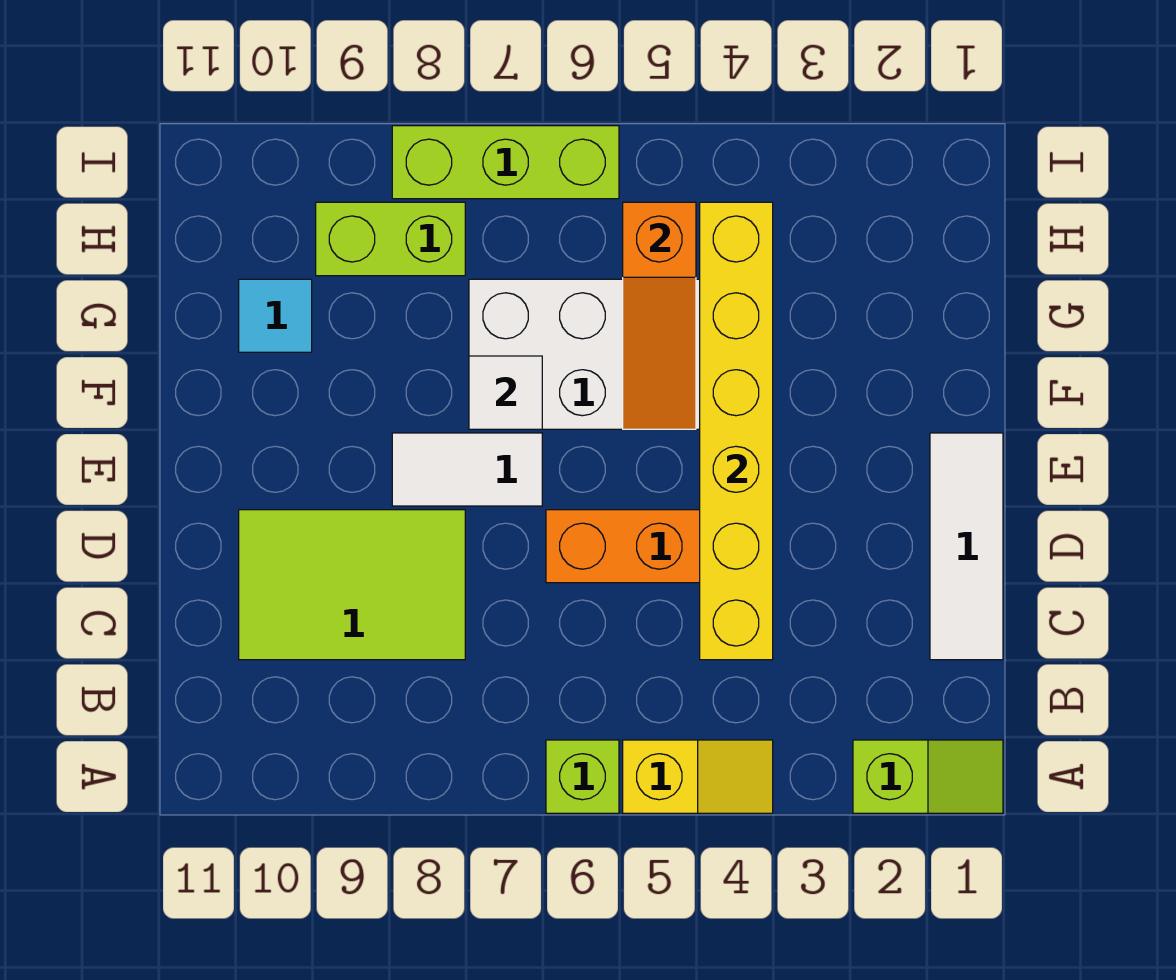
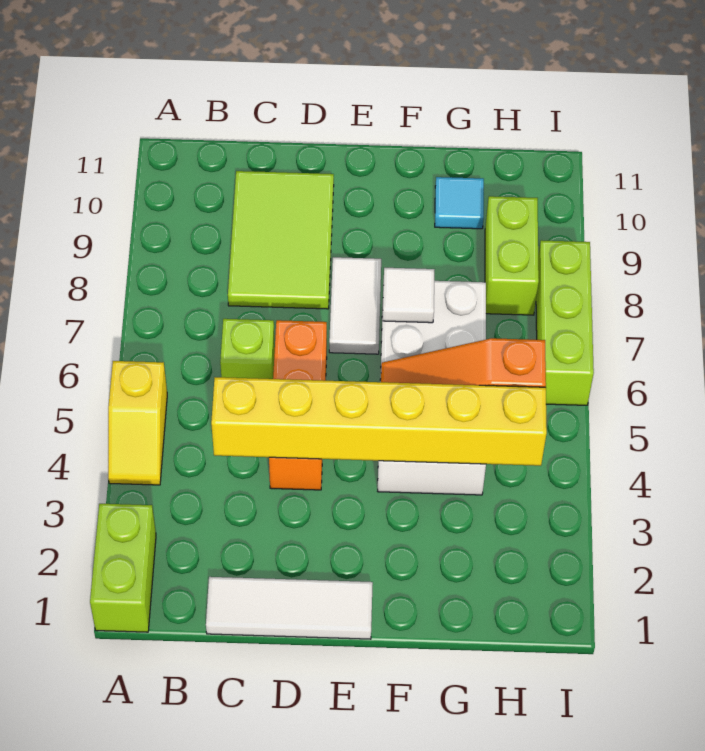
lime slope A1:A2 level 1 top 2 -> lime brick A1:A2 level 1
lime brick A6 level 1 -> lime brick C6 level 1

